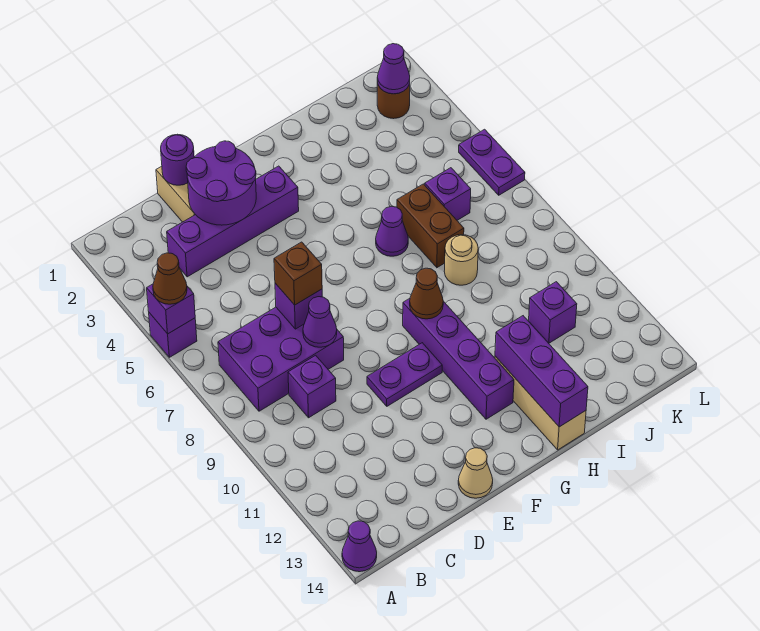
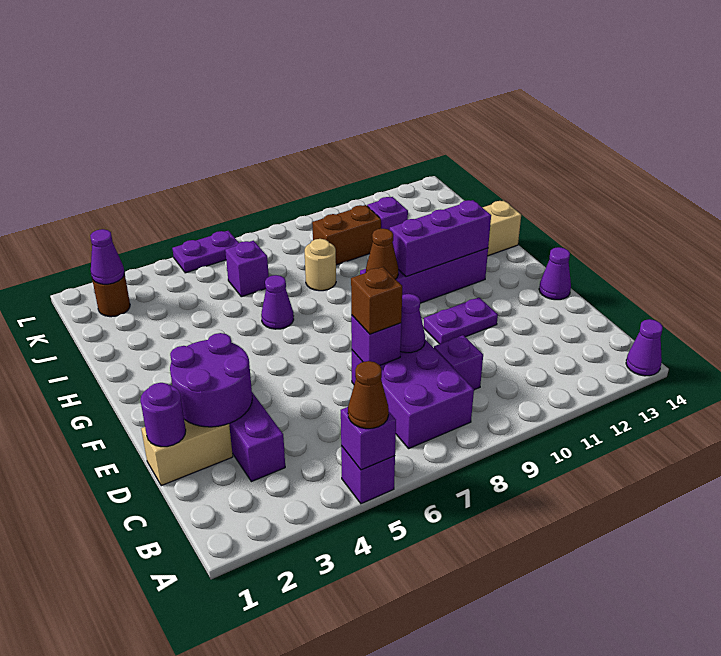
purple plate E10:F10 level 1 -> purple plate E10:E11 level 1
tan cone E14 level 1 -> purple cone E14 level 1
purple brick H12:H14 level 2 -> purple brick G10:G12 level 2
brown brick I6:I7 level 1 -> brown brick J9:J10 level 1

